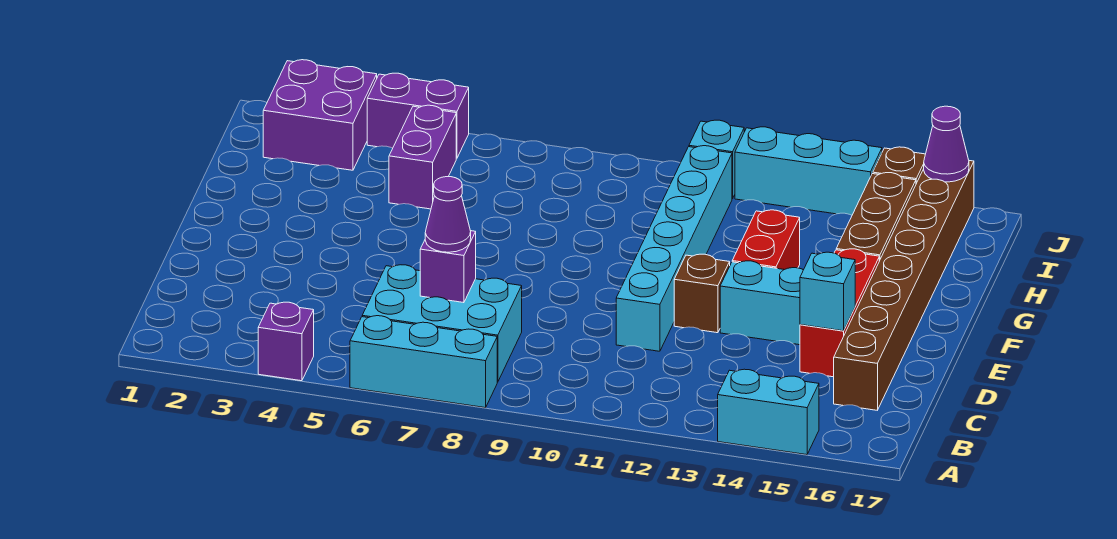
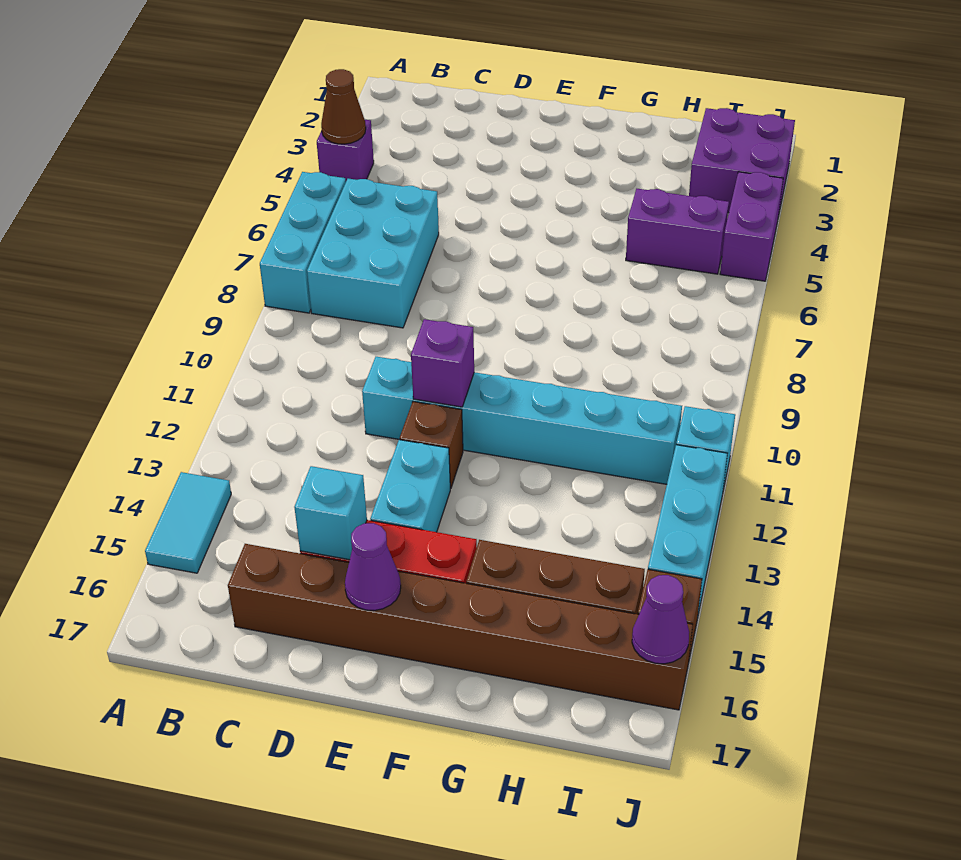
none -> brown cone A4 level 2
cyan brick A14:A15 level 1 -> cyan tile A14:A15 level 1
purple brick C7 level 2 -> purple brick E11 level 2
purple cone C7 level 3 -> purple cone E16 level 2
red brick F13:G13 level 1 -> none

